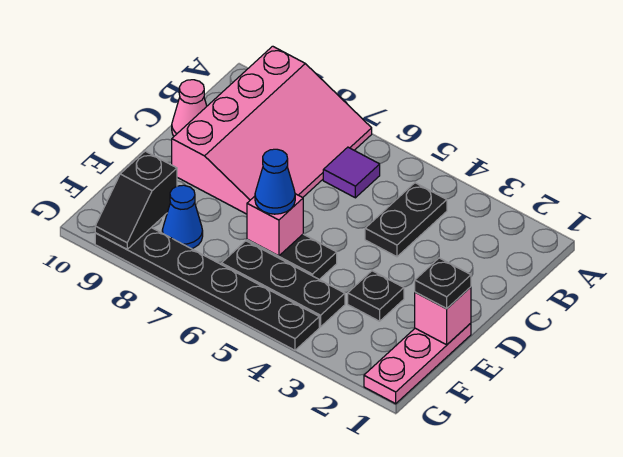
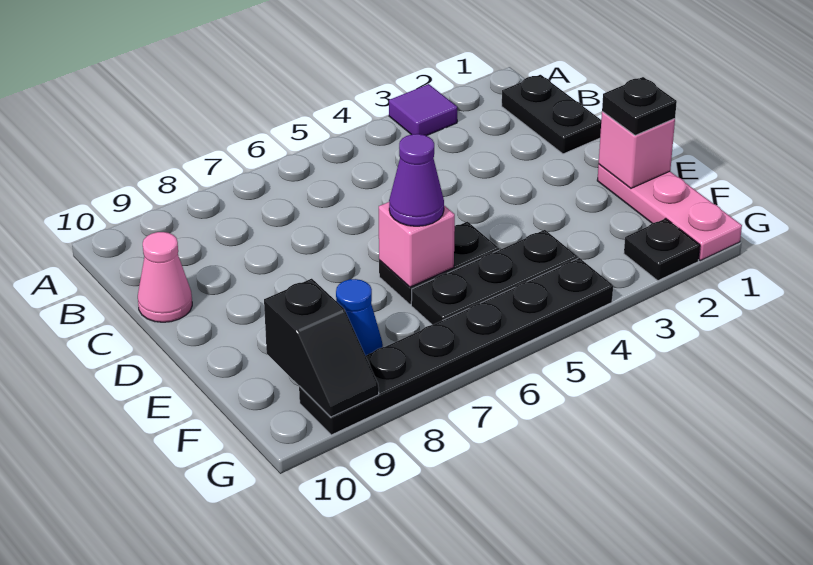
pink slope A7:D9 level 1 top 9 -> none
black plate B4:C4 level 1 -> black plate B1:C1 level 1
purple tile B6 level 1 -> purple tile A3 level 1
black plate E3 level 1 -> black plate G2 level 1
blue cone E6 level 3 -> purple cone E6 level 3

